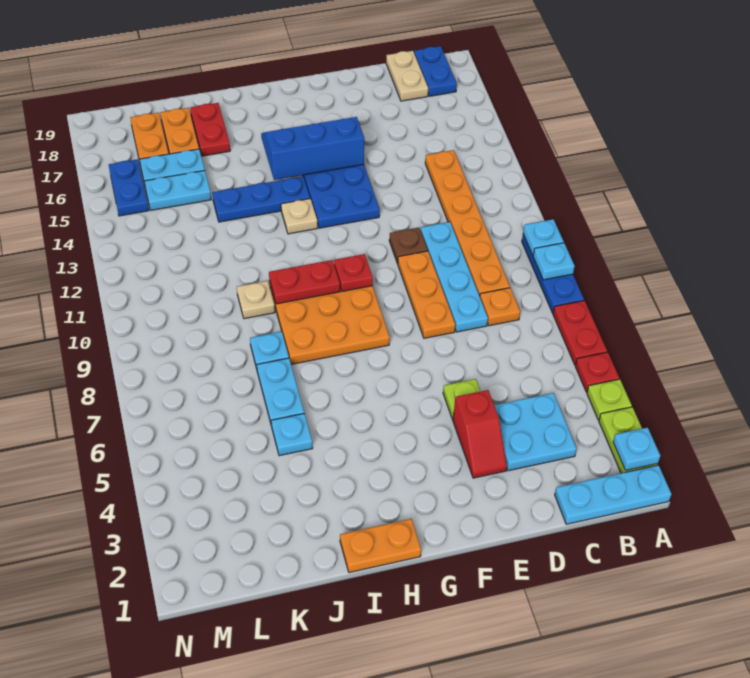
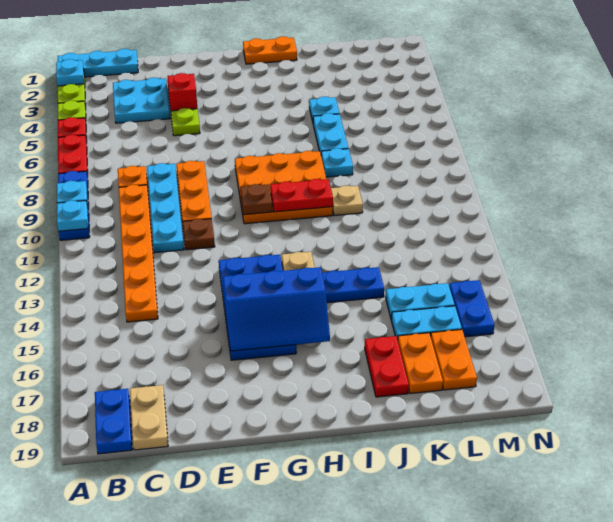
red plate G10 level 2 -> brown plate G10 level 2

